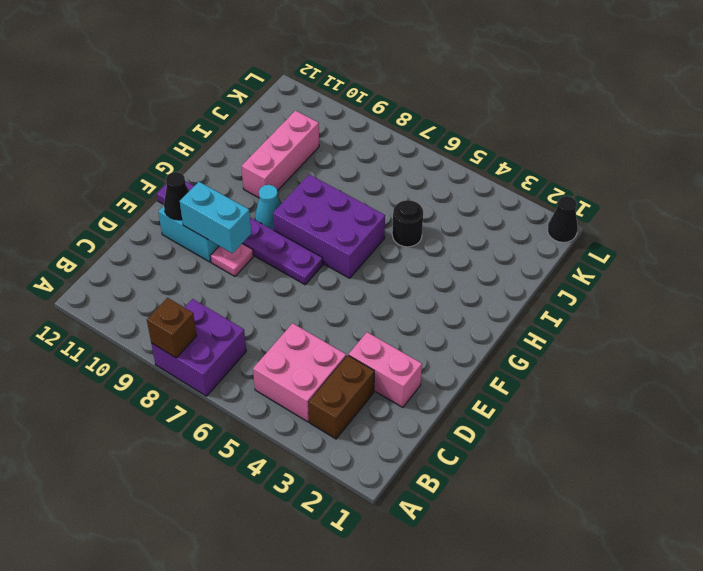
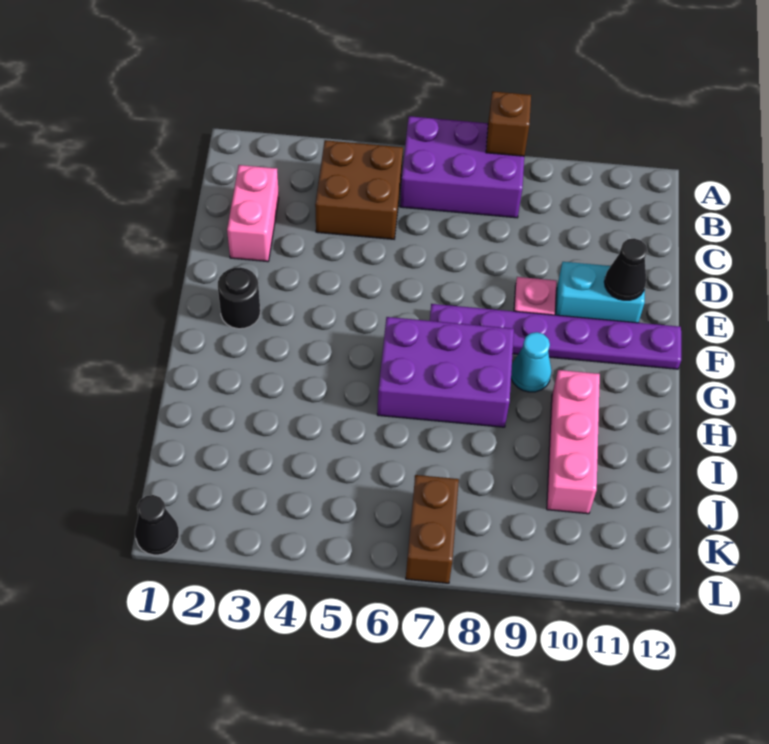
purple brick A7:B8 level 1 -> purple brick A6:B8 level 1
brown brick B3:C3 level 1 -> brown brick K7:L7 level 1
pink brick B4:C5 level 1 -> brown brick B4:C5 level 1
pink brick D2:D3 level 1 -> pink brick C2:D2 level 1
cyan brick E9:E10 level 2 -> none
black round brick I5 level 1 -> black round brick F2 level 1

